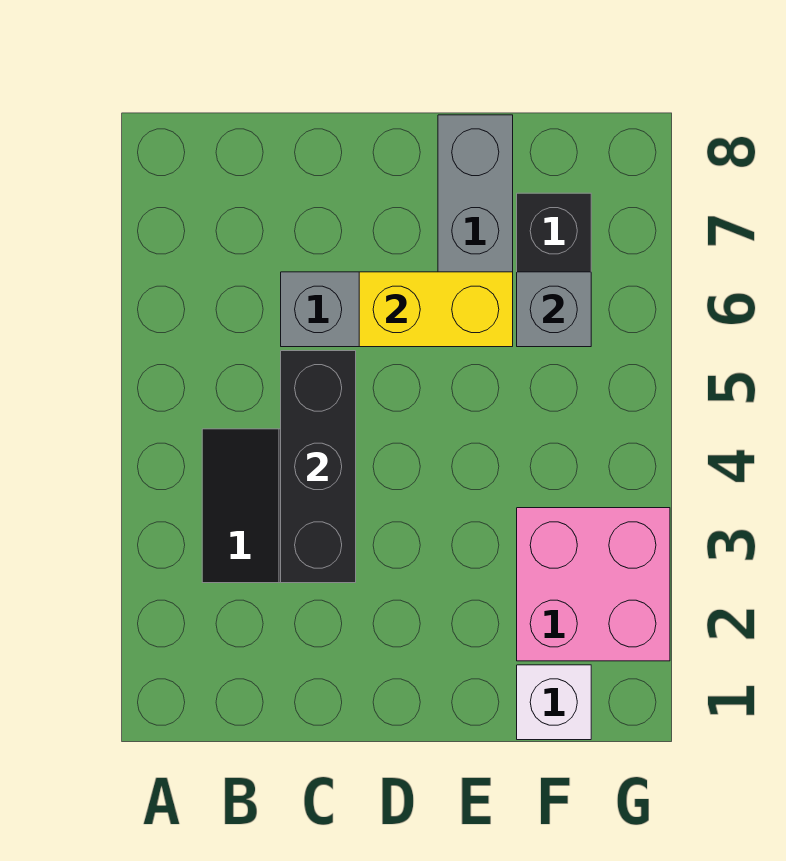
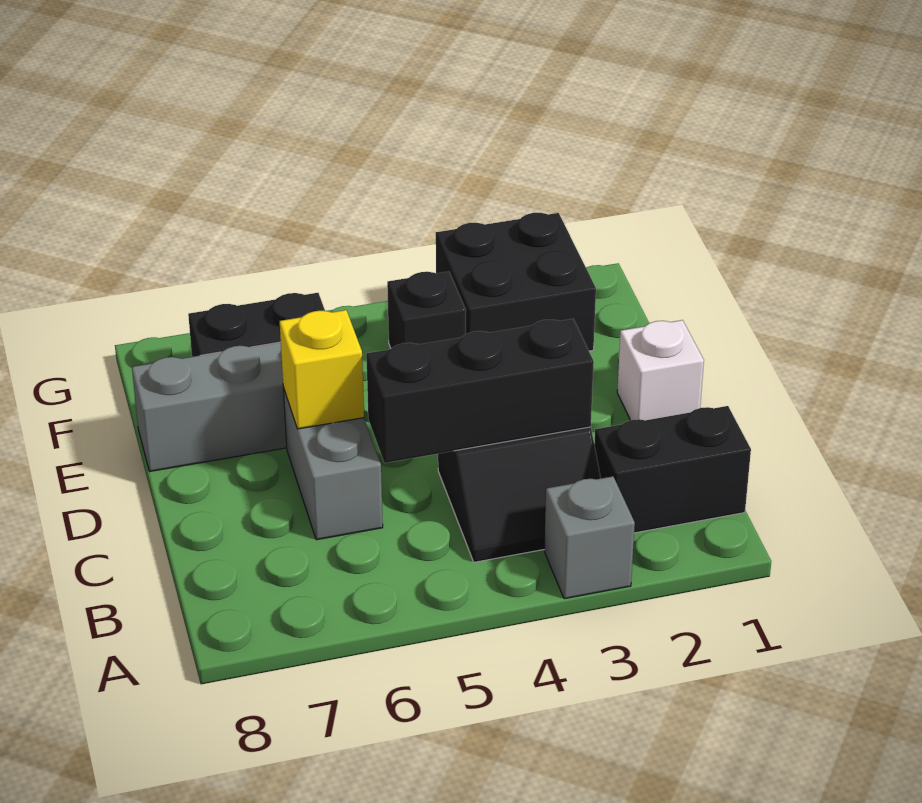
none -> black brick B1:B2 level 1
yellow brick D6:E6 level 2 -> yellow brick D6 level 2
white brick F1 level 1 -> white brick D1 level 1
pink brick F2:G3 level 1 -> black brick F2:G3 level 1
none -> black brick F4 level 1
grey brick F6 level 2 -> grey brick A3 level 1

